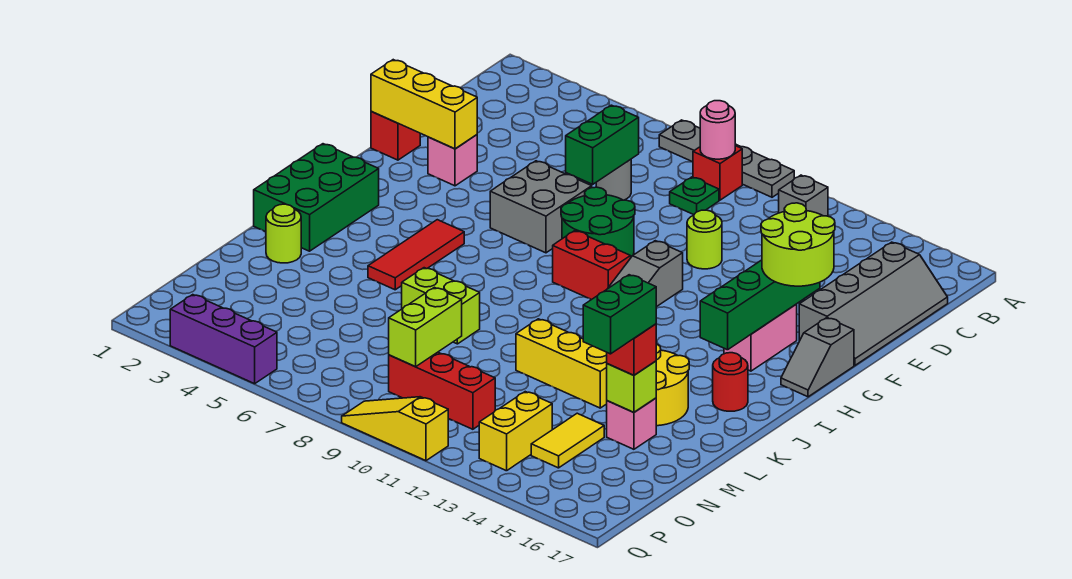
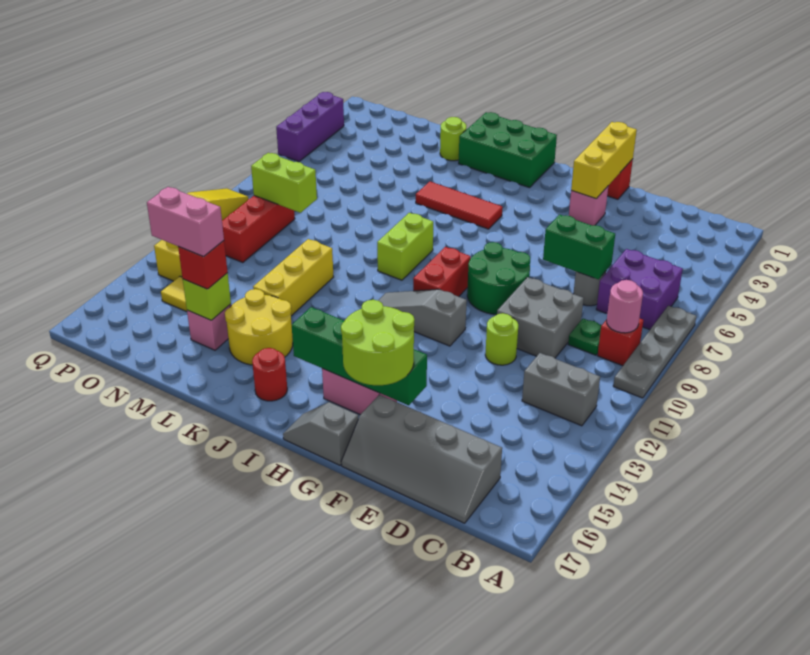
none -> purple brick B6:C7 level 1
grey brick B12 level 1 -> grey brick B12:C12 level 1
grey brick F6:G7 level 1 -> grey brick D9:E10 level 1
lime brick L7:L8 level 1 -> lime brick J8:J9 level 1
green brick M15:N15 level 4 -> pink brick M15:N15 level 4

